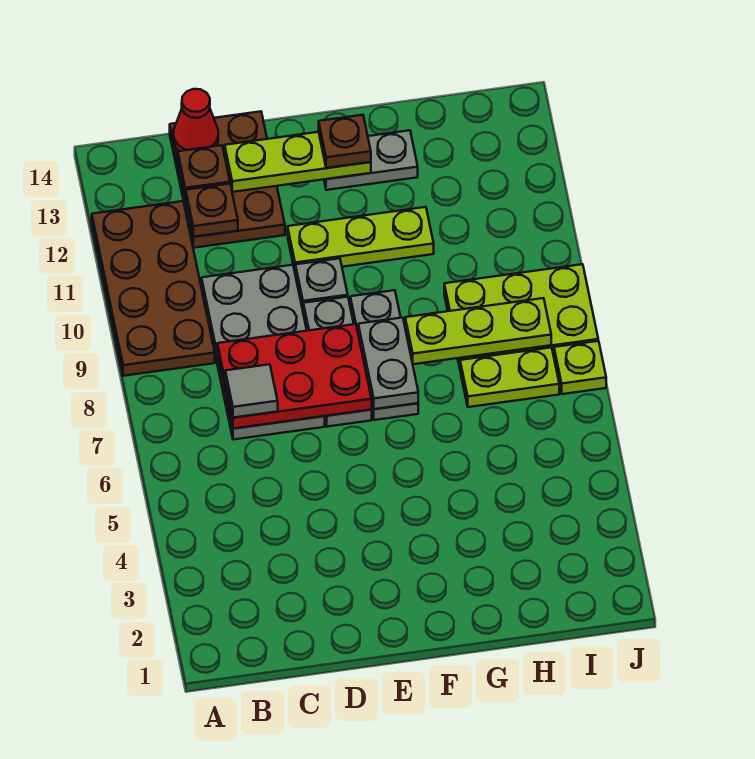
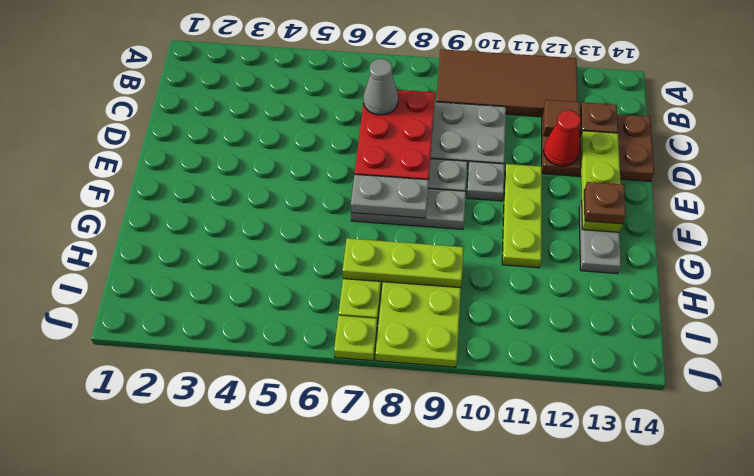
brown plate A9:B12 level 1 -> brown tile A9:B12 level 1
grey tile C7 level 3 -> grey cone C7 level 3
brown plate C12 level 2 -> brown tile C12 level 2
red cone C14 level 2 -> red cone D12 level 2
lime plate G8:I8 level 2 -> lime plate H7:H9 level 2

